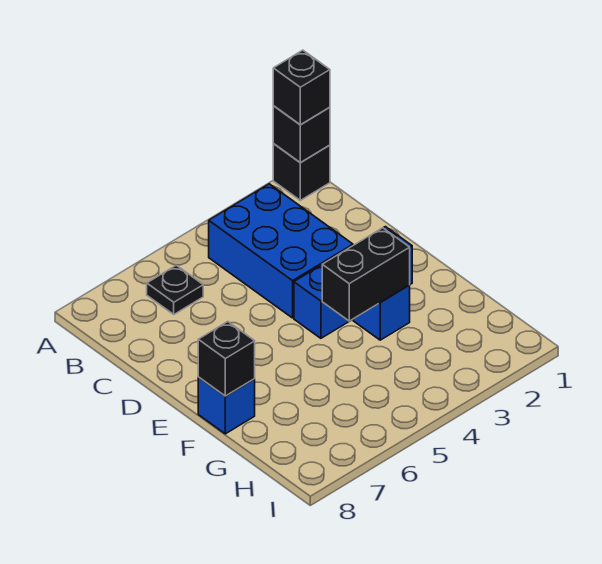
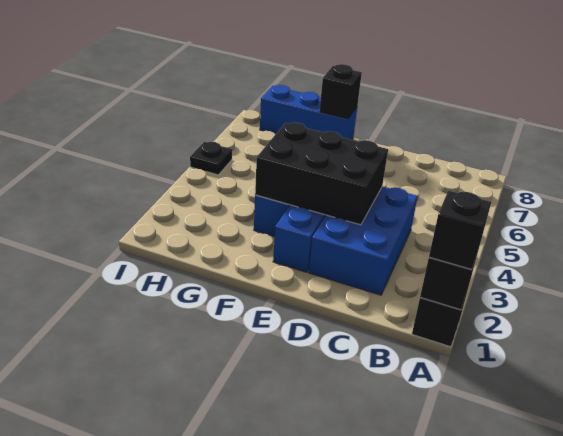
blue brick B3:D4 level 1 -> blue brick C2:D4 level 1
black plate B6 level 1 -> black plate I5 level 1
black brick F3:F4 level 2 -> black brick D3:F4 level 2
blue brick F8 level 1 -> blue brick F8:H8 level 1

